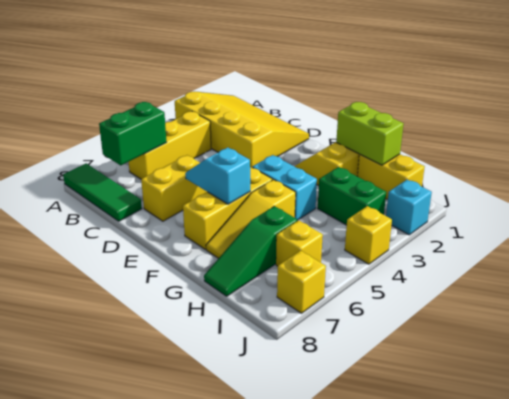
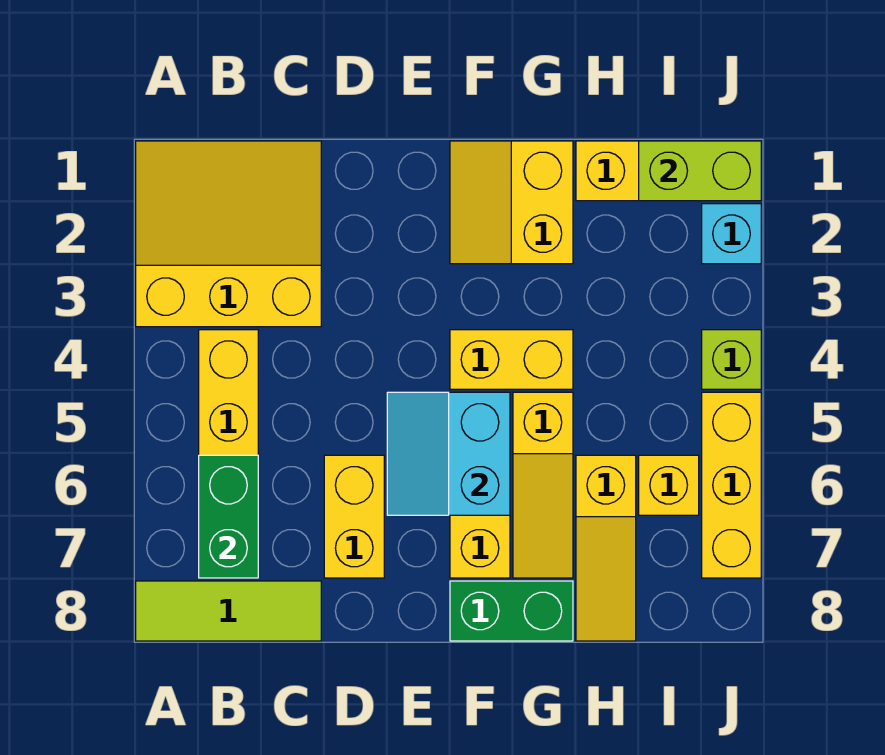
yellow slope A1:D3 level 1 top 3 -> yellow slope A1:C3 level 1 top 3
green tile A8:C8 level 1 -> lime tile A8:C8 level 1
cyan slope E6:F6 level 2 top F -> cyan slope E5:F6 level 2 top F
cyan brick F4:G4 level 1 -> yellow brick F4:G4 level 1
lime brick G1:H1 level 2 -> lime brick I1:J1 level 2
green brick H3:I3 level 1 -> green brick F8:G8 level 1
green slope H6:H8 level 1 top 6 -> yellow slope H6:H8 level 1 top 6
yellow brick J4 level 1 -> lime brick J4 level 1
yellow brick J7 level 1 -> yellow brick J5:J7 level 1

